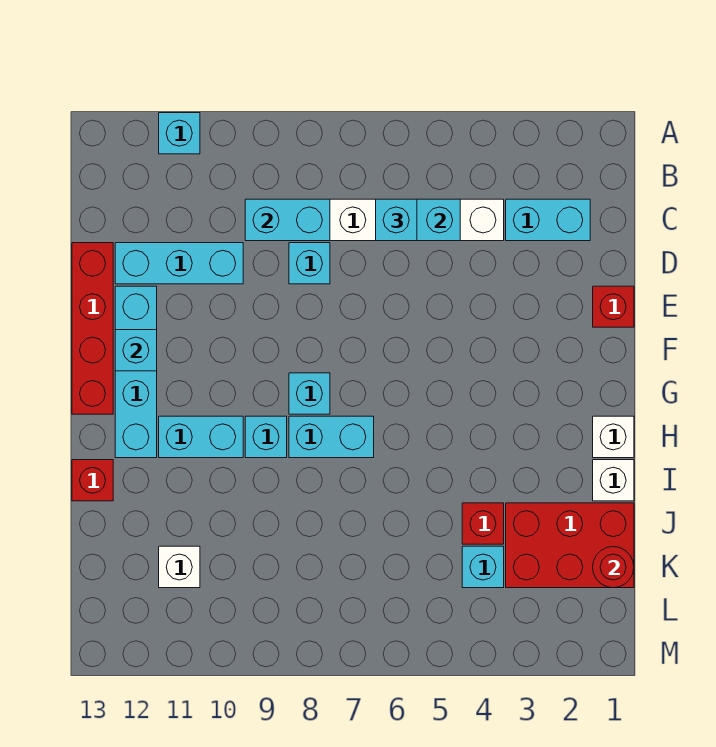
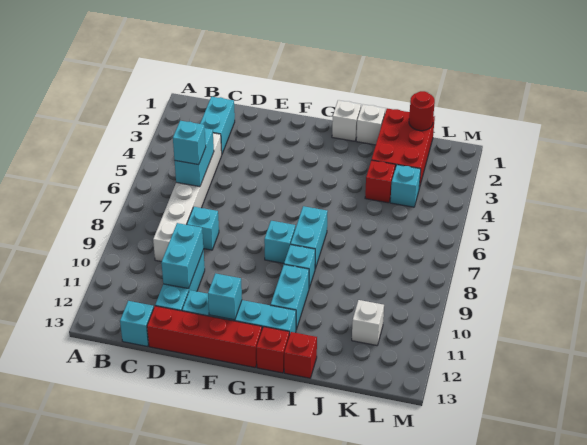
cyan brick A11 level 1 -> cyan brick C13 level 1
cyan brick C8:C9 level 2 -> cyan brick D10:D11 level 2
red brick E1 level 1 -> red brick H13 level 1

